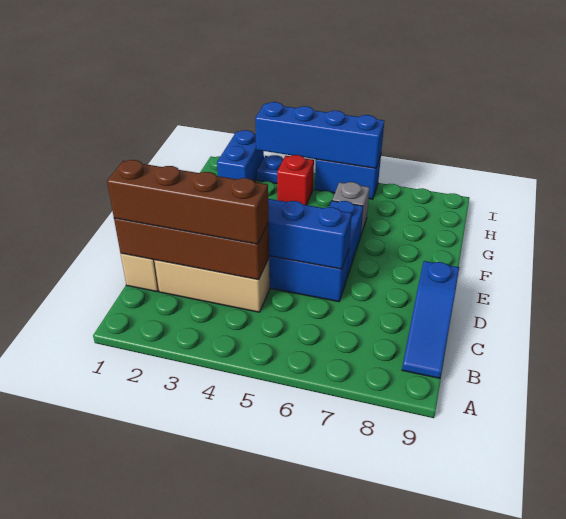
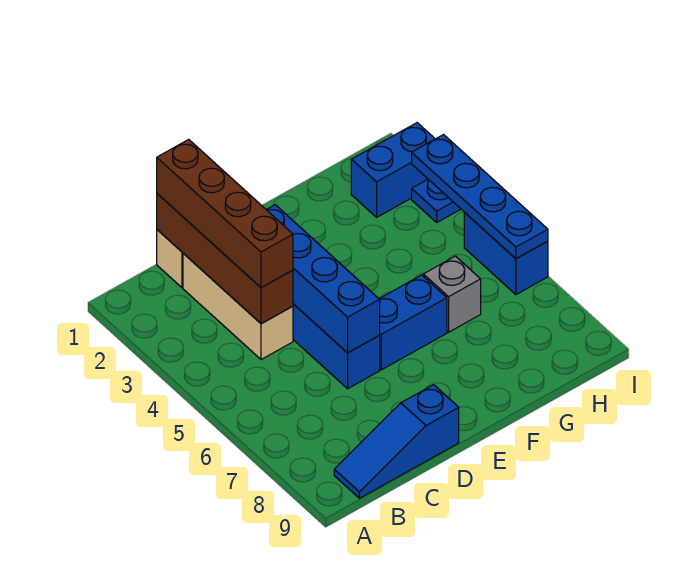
red brick H4 level 1 -> none
blue brick I3:I6 level 2 -> blue plate I3:I6 level 2

